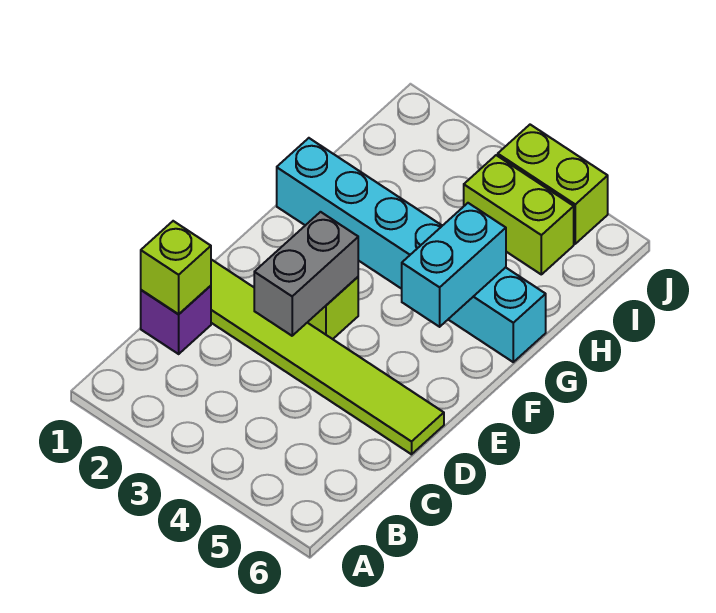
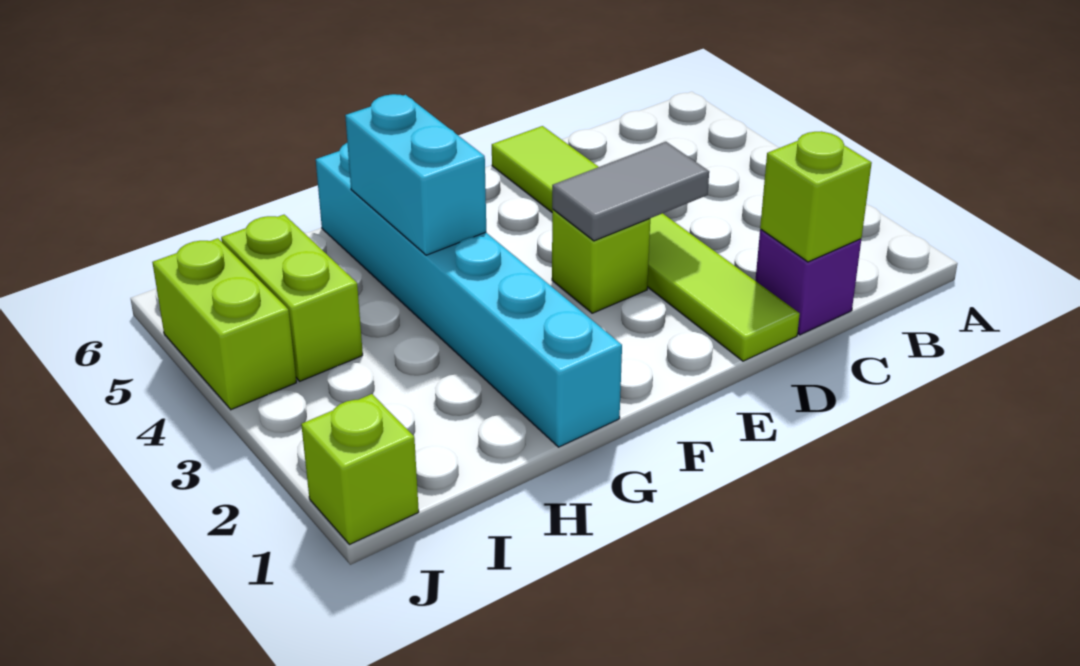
grey brick D3:E3 level 2 -> grey tile D3:E3 level 2
cyan brick F5:G5 level 2 -> cyan brick G4:G5 level 2
none -> lime brick J1 level 1

